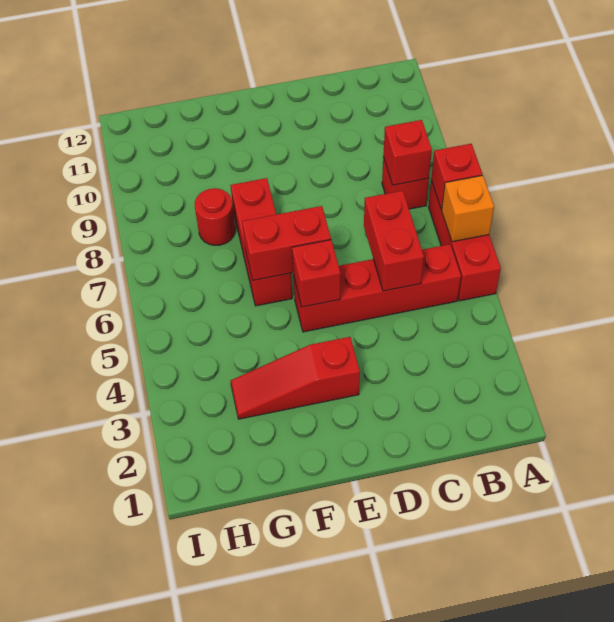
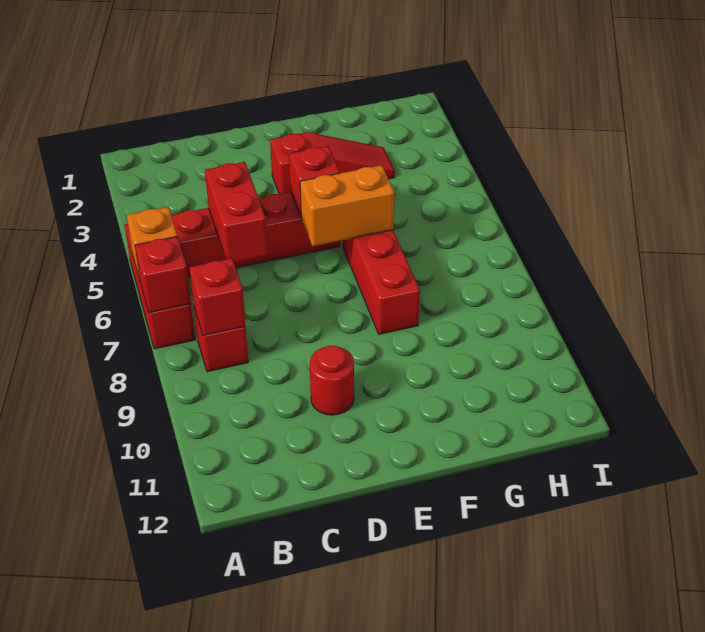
red brick E6:F6 level 2 -> orange brick E6:F6 level 2
red round brick G8 level 1 -> red round brick D10 level 1

